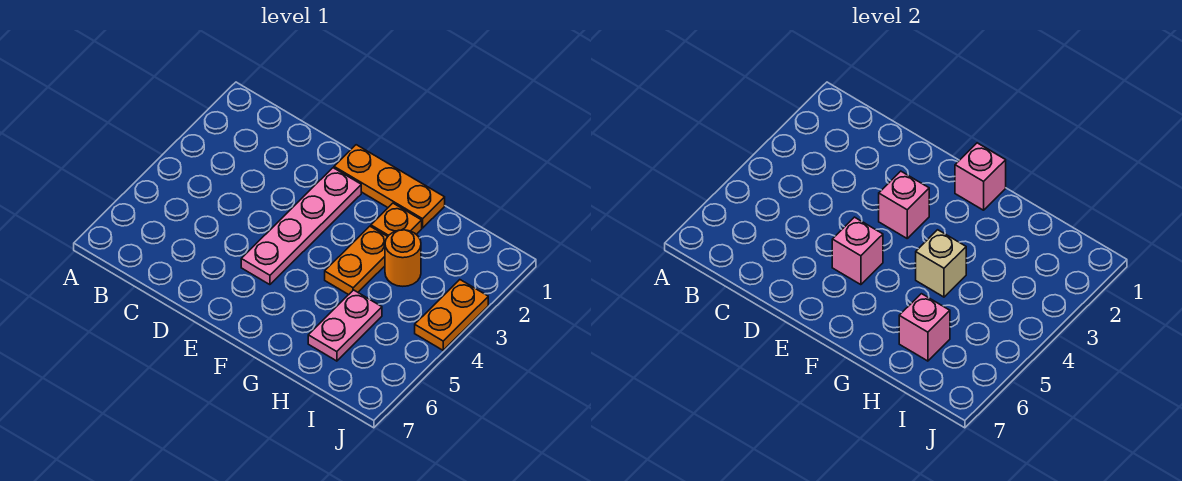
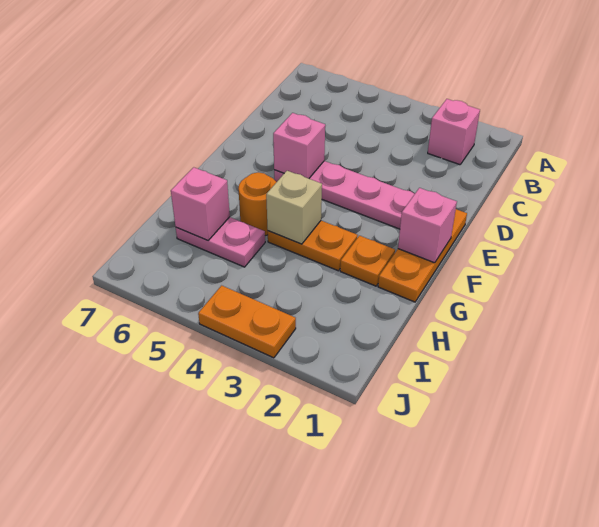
pink brick E3 level 2 -> pink brick B2 level 1
orange round brick H3 level 1 -> orange round brick G5 level 1

